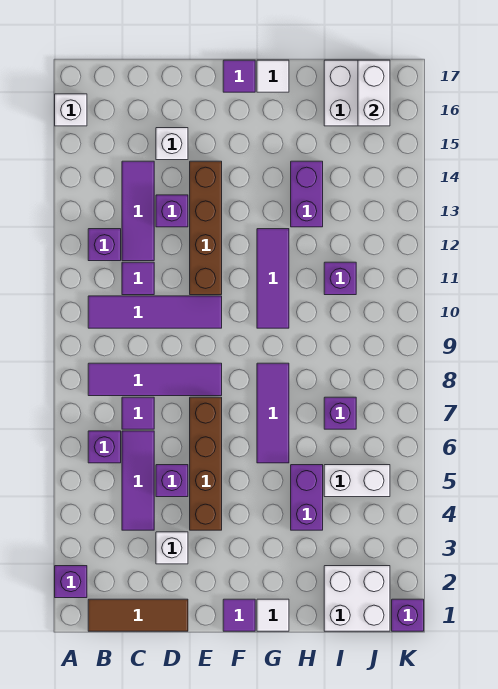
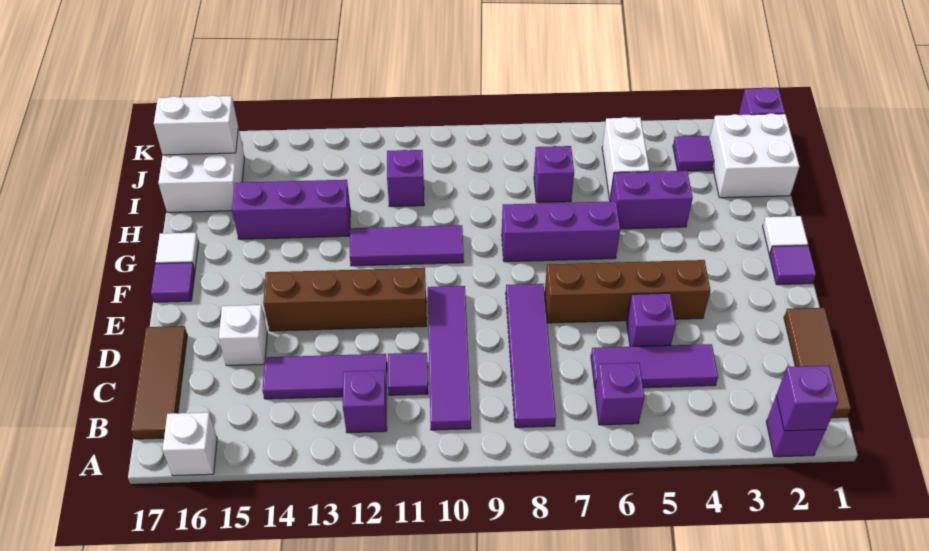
none -> brown tile B17:D17 level 1
purple tile C7 level 1 -> purple tile J3 level 1
white brick D3 level 1 -> none
purple brick D13 level 1 -> purple brick A2 level 2
purple tile G6:G8 level 1 -> purple brick G6:G8 level 1
purple brick H13:H14 level 1 -> purple brick H13:H15 level 1

